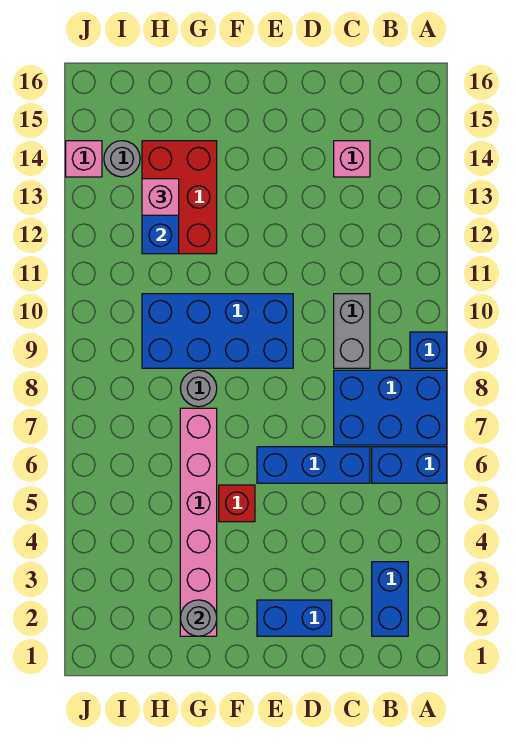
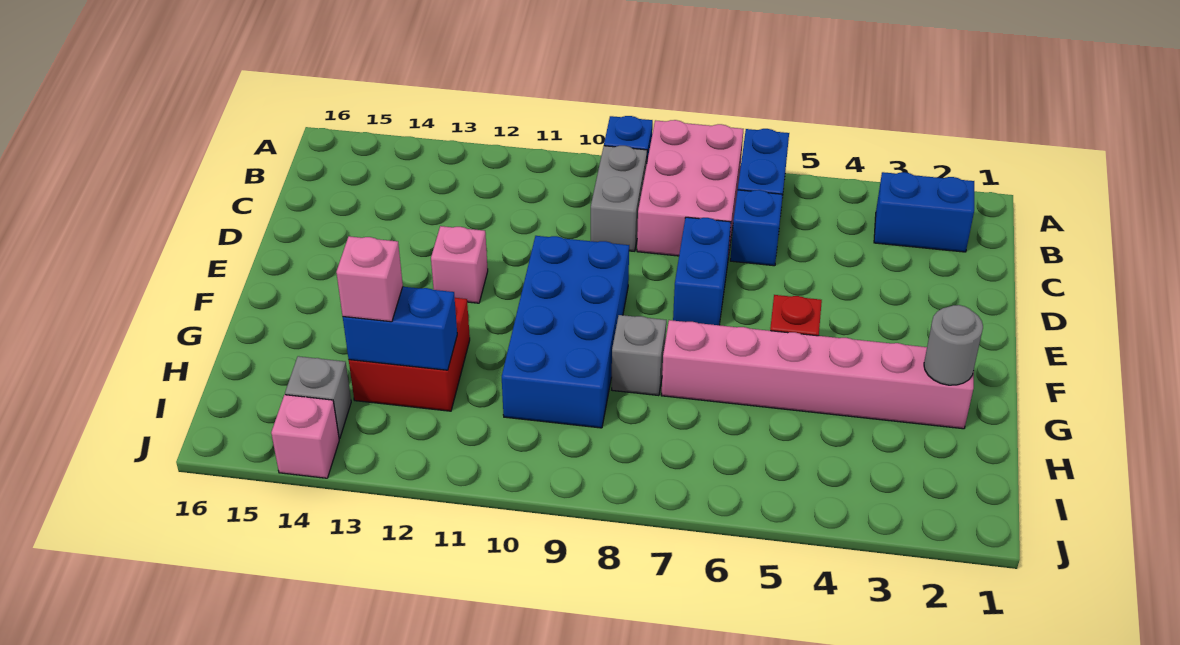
blue brick A7:C8 level 1 -> pink brick A7:C8 level 1
blue brick C6:E6 level 1 -> blue brick C6 level 1
grey brick C9:C10 level 1 -> grey brick B9:C9 level 1
pink brick C14 level 1 -> pink brick E12 level 1
blue brick D2:E2 level 1 -> blue brick D7:E7 level 1
grey round brick G8 level 1 -> grey brick G8 level 1
red brick G12:H14 level 1 -> red brick G12:H13 level 1
grey round brick I14 level 1 -> grey brick I14 level 1

